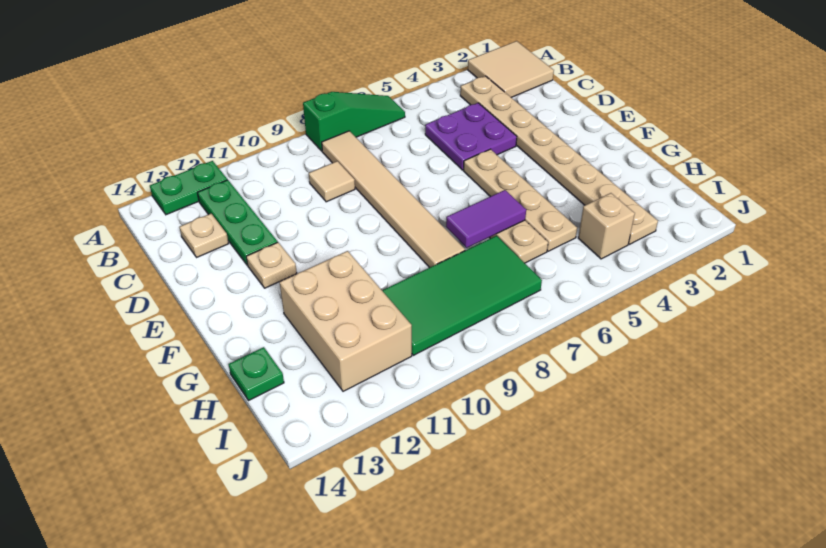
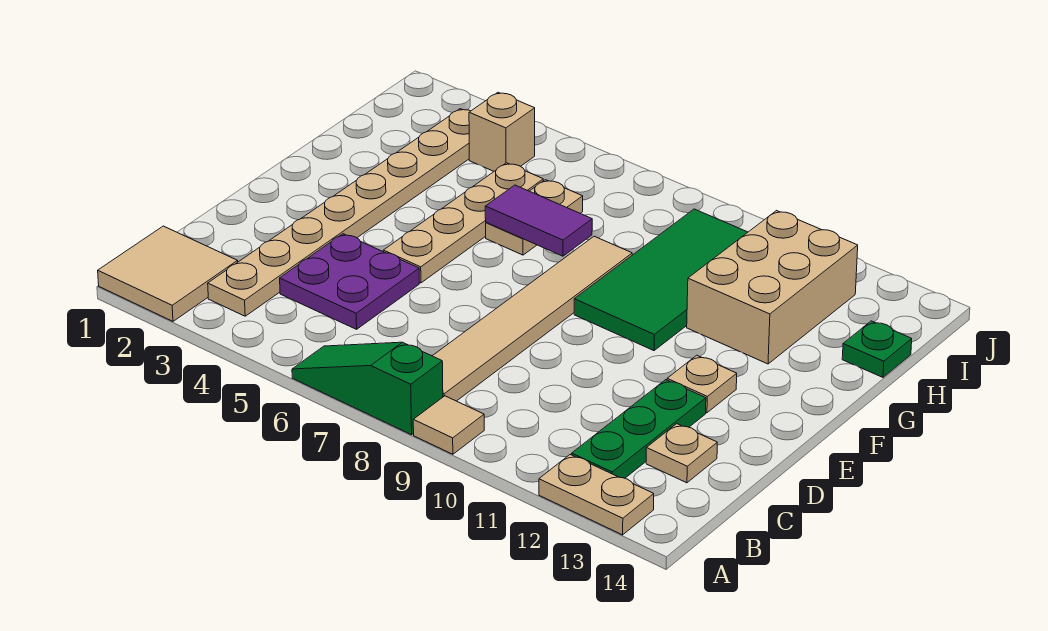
green plate A12:A13 level 1 -> tan plate A12:A13 level 1
tan tile C9 level 1 -> tan tile A9 level 1
green tile H7:I10 level 1 -> green tile F9:I10 level 1

